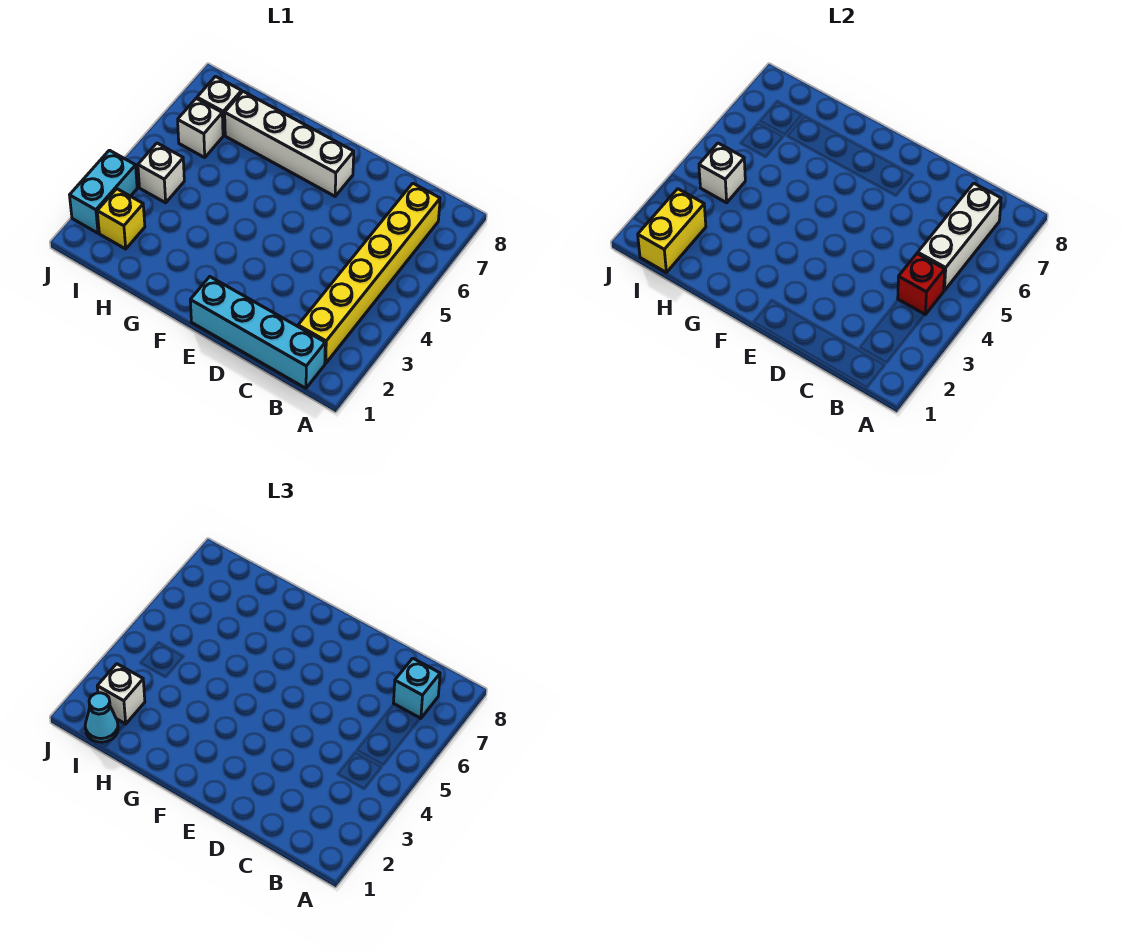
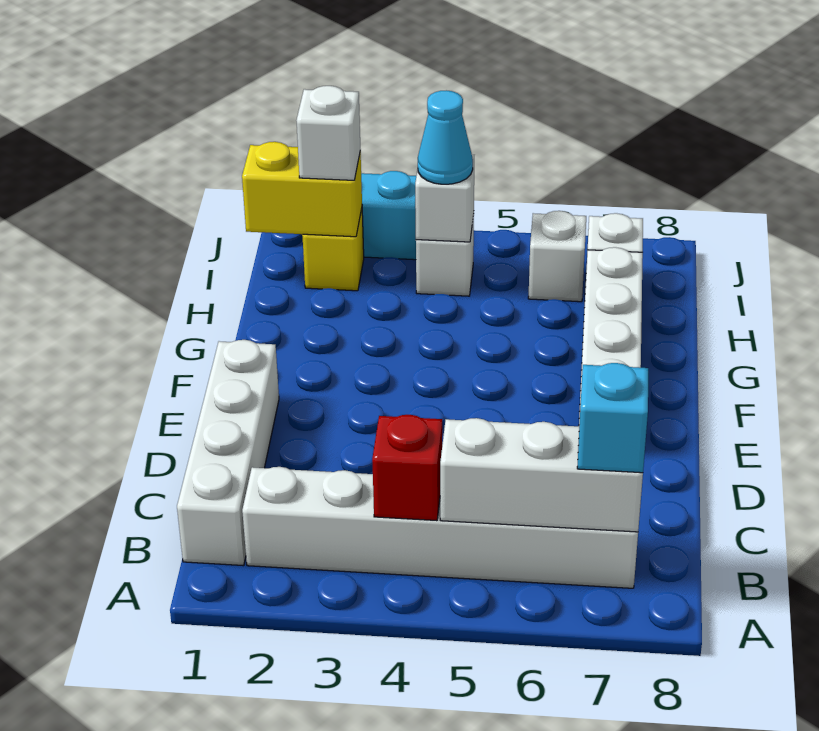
cyan brick B1:E1 level 1 -> white brick B1:E1 level 1
yellow brick B2:B7 level 1 -> white brick B2:B7 level 1
cyan cone I1 level 3 -> cyan cone I4 level 3

